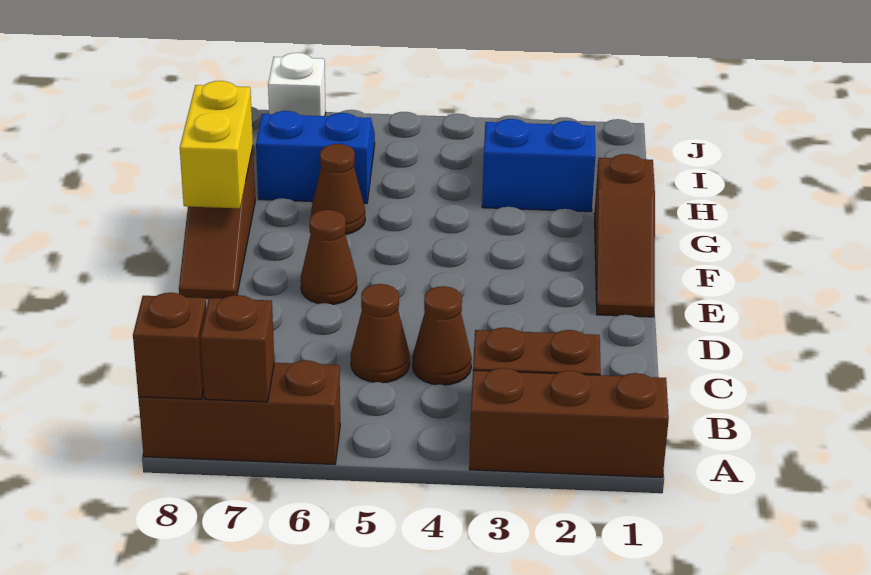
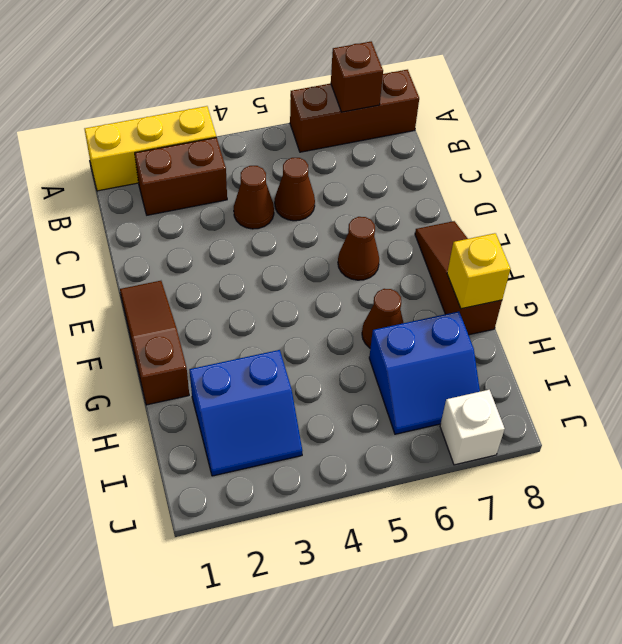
brown brick A1:A3 level 1 -> yellow brick A1:A3 level 1
brown brick A8 level 2 -> none
yellow brick F8:G8 level 2 -> yellow brick G8 level 2

